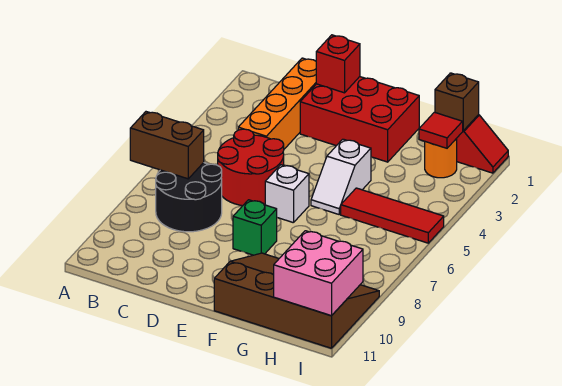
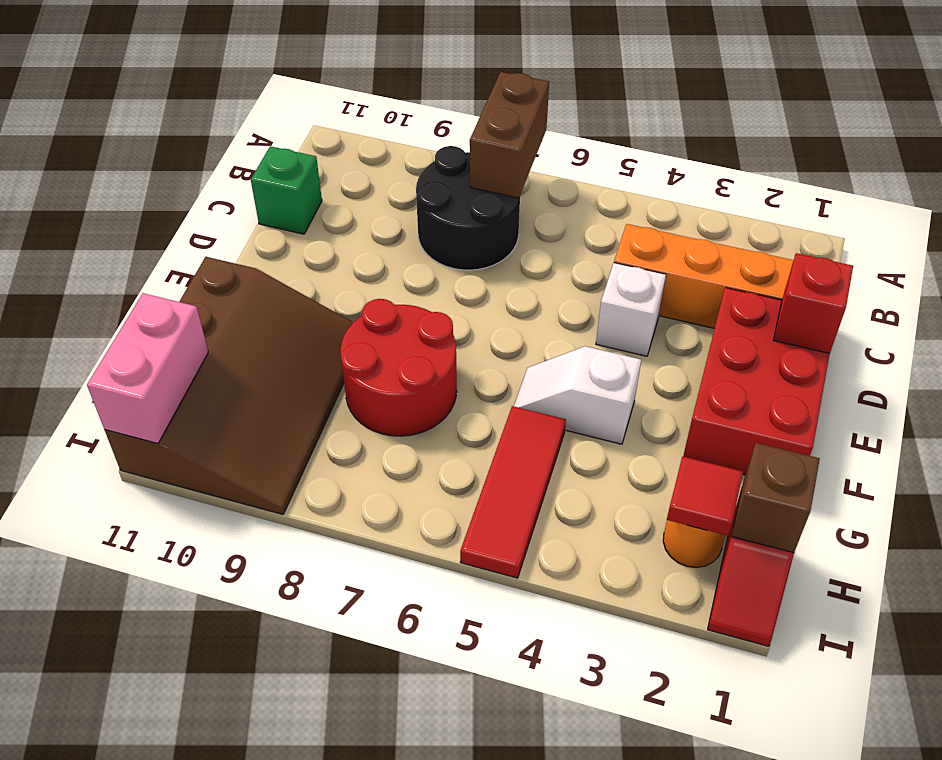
red round brick C5:D6 level 1 -> red round brick F7:G8 level 1
white brick E6 level 1 -> white brick D4 level 1
green brick E8 level 1 -> green brick C11 level 1
pink brick H10:I11 level 2 -> pink brick H11:I11 level 2

